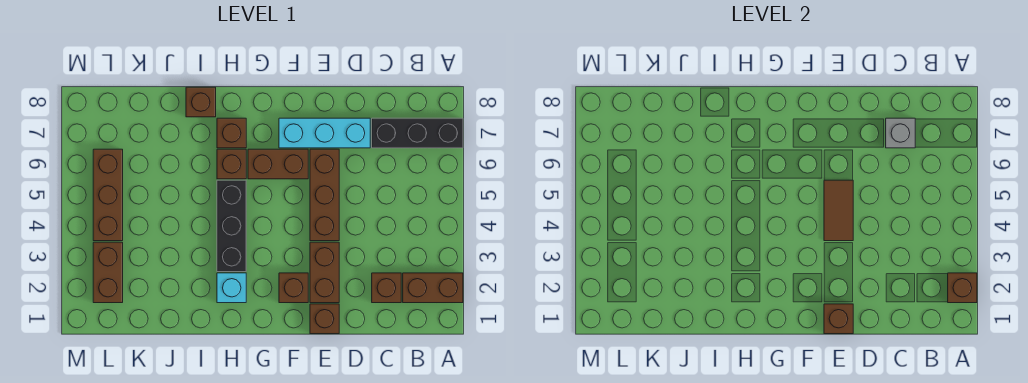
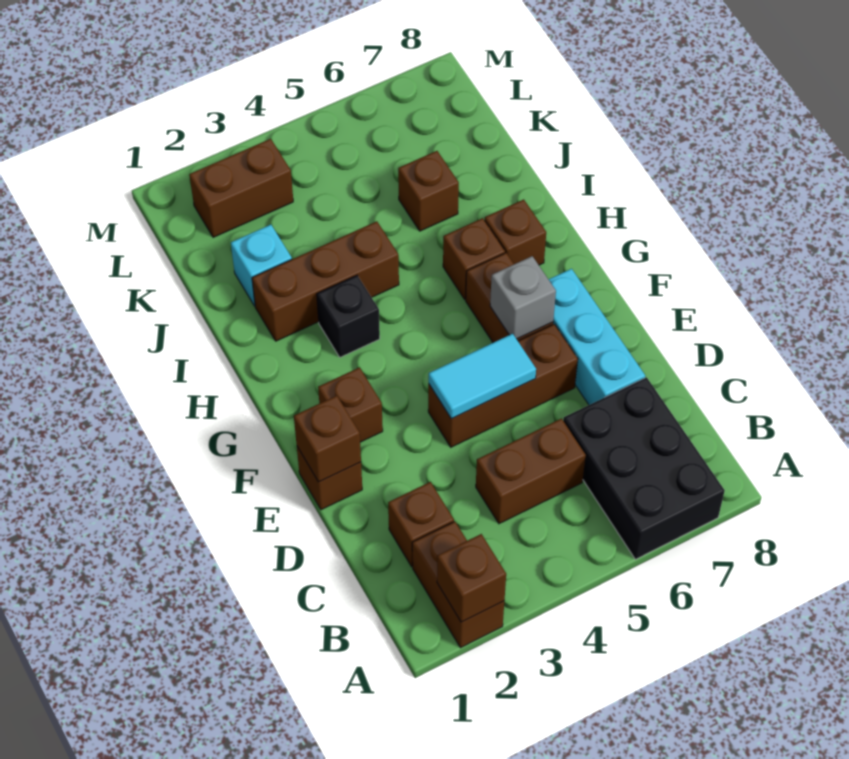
black brick A7:C7 level 1 -> black brick A6:C7 level 1
grey brick C7 level 2 -> grey brick F6 level 2
brown brick E2:E3 level 1 -> brown brick C4:C5 level 1
brown tile E4:E5 level 2 -> cyan tile E4:E5 level 2
cyan brick H2 level 1 -> cyan brick J2 level 1
black brick H3:H5 level 1 -> black brick H3 level 1
brown brick I8 level 1 -> brown brick J6 level 1
brown brick L4:L6 level 1 -> brown brick I2:I4 level 1

